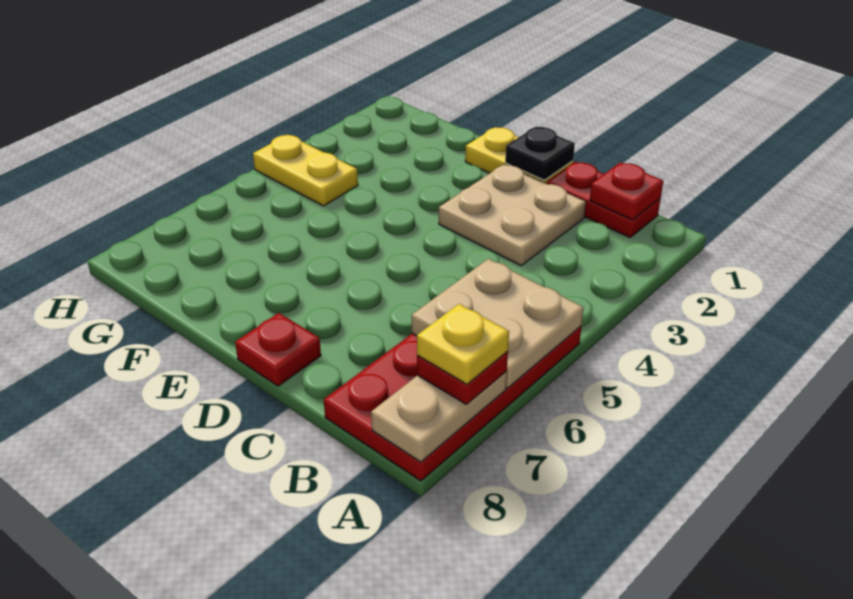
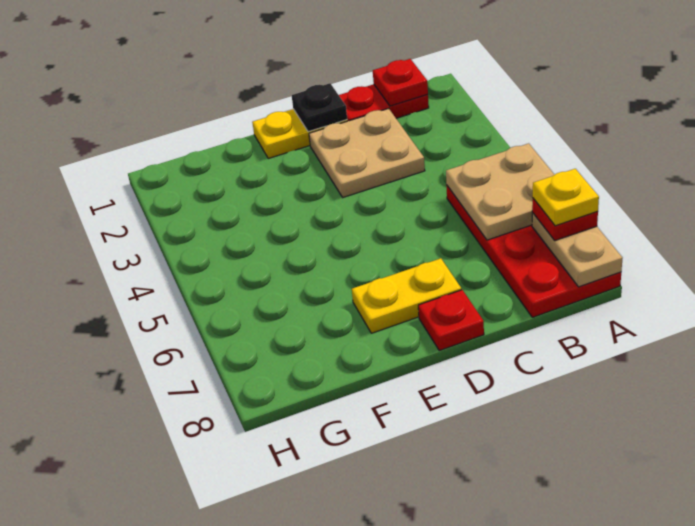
yellow plate G4:H4 level 1 -> yellow plate D7:E7 level 1

